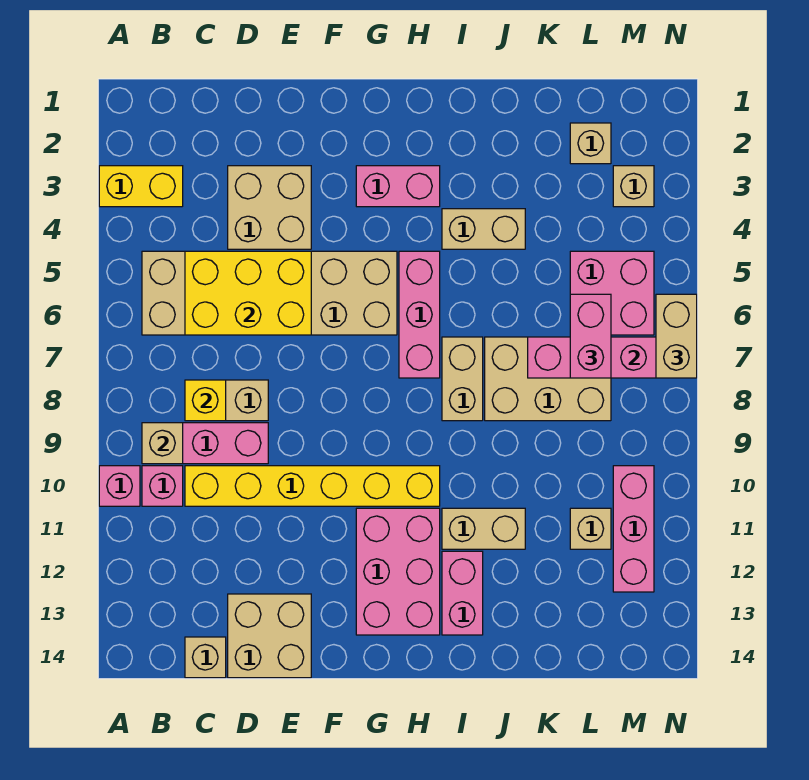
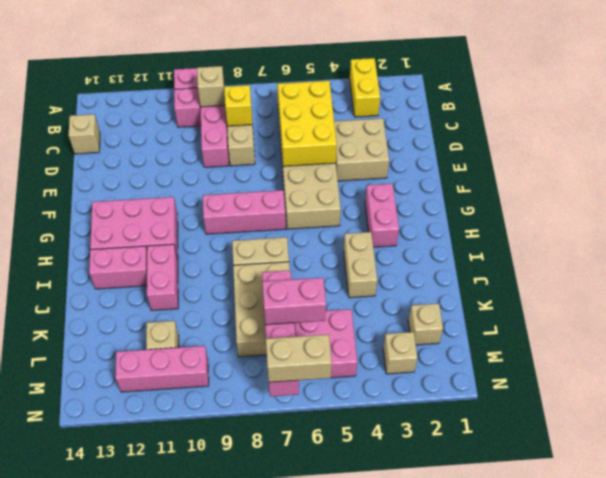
yellow brick C10:H10 level 1 -> none
tan brick D13:E14 level 1 -> none
pink brick H5:H7 level 1 -> pink brick G7:G9 level 1
tan brick I11:J11 level 1 -> pink brick I11:J11 level 1

